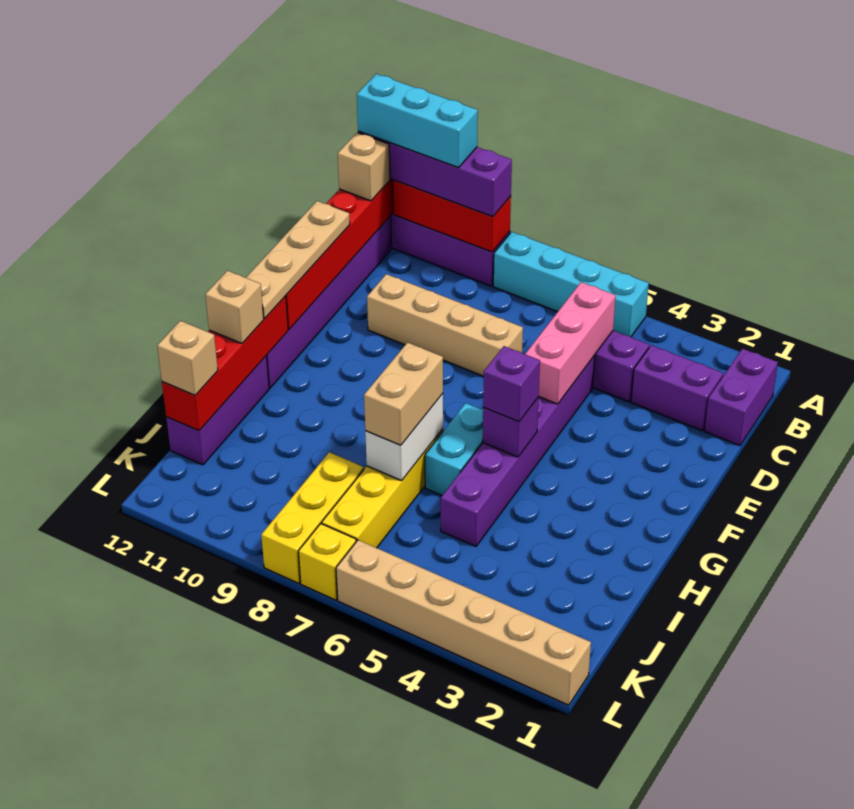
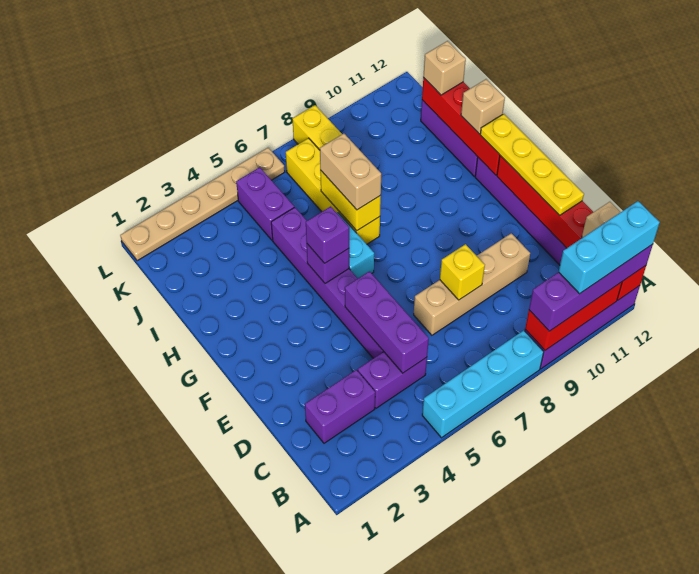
purple brick B1:C1 level 1 -> purple brick J5:K5 level 1
pink brick C5:E5 level 2 -> purple brick C5:E5 level 2
tan plate D12:G12 level 3 -> yellow plate D12:G12 level 3
white brick H7:I7 level 2 -> yellow brick H7:I7 level 2
tan brick L1:L6 level 1 -> tan plate L1:L6 level 1
yellow brick L7 level 1 -> yellow brick D8 level 2

